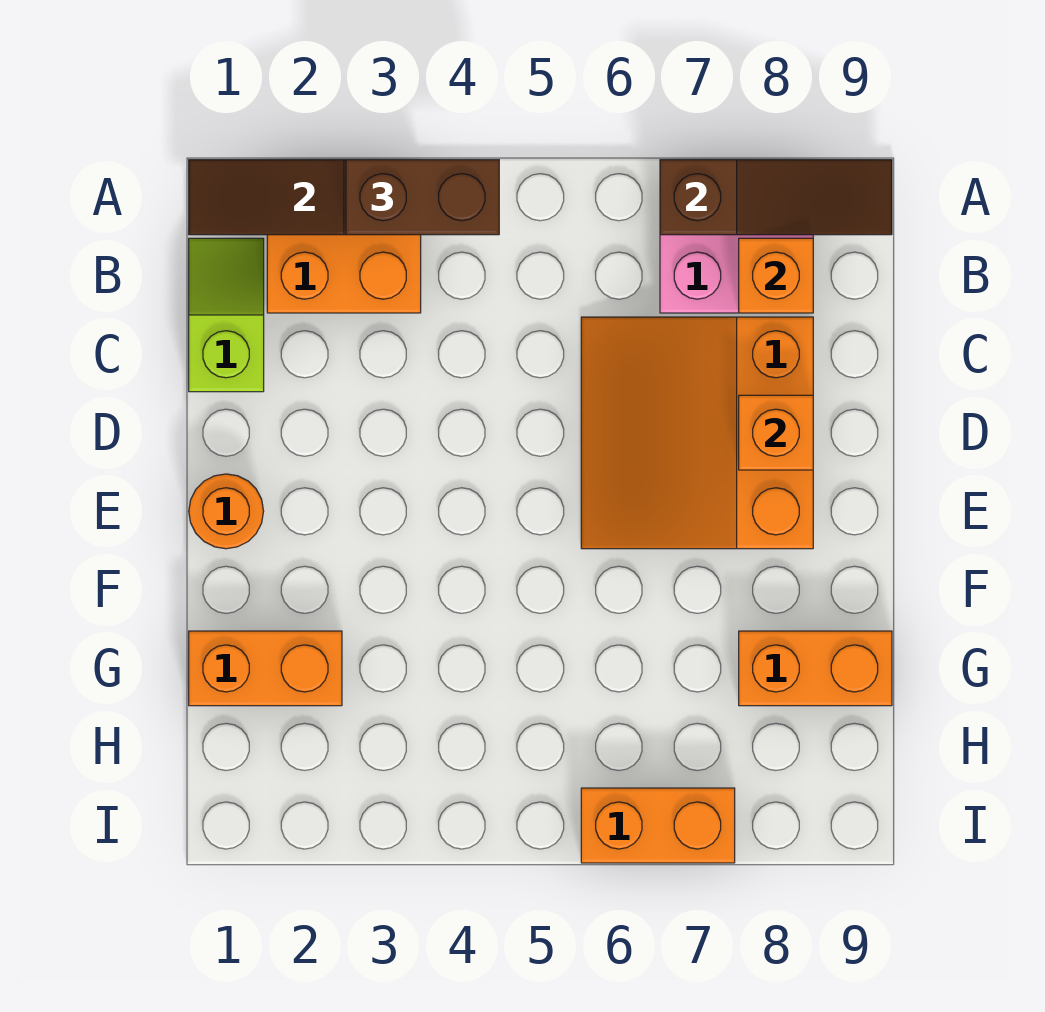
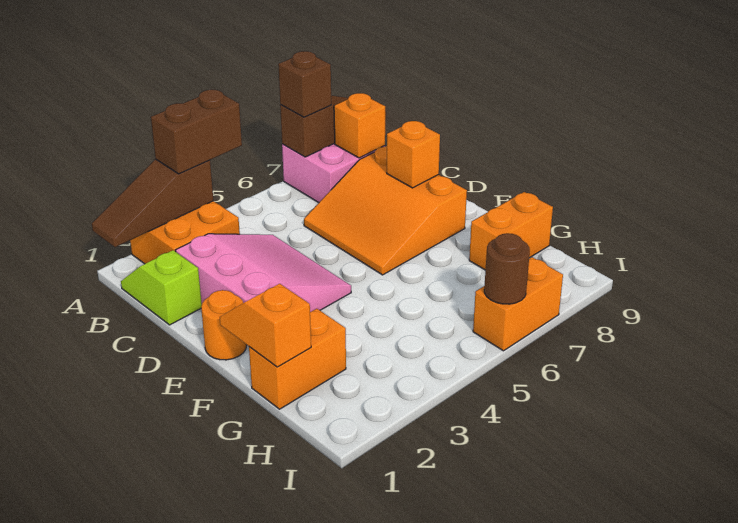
none -> brown brick A7 level 3
none -> pink slope C2:E4 level 1 top 2
none -> orange slope F1:G1 level 2 top G
none -> brown round brick I6 level 2

